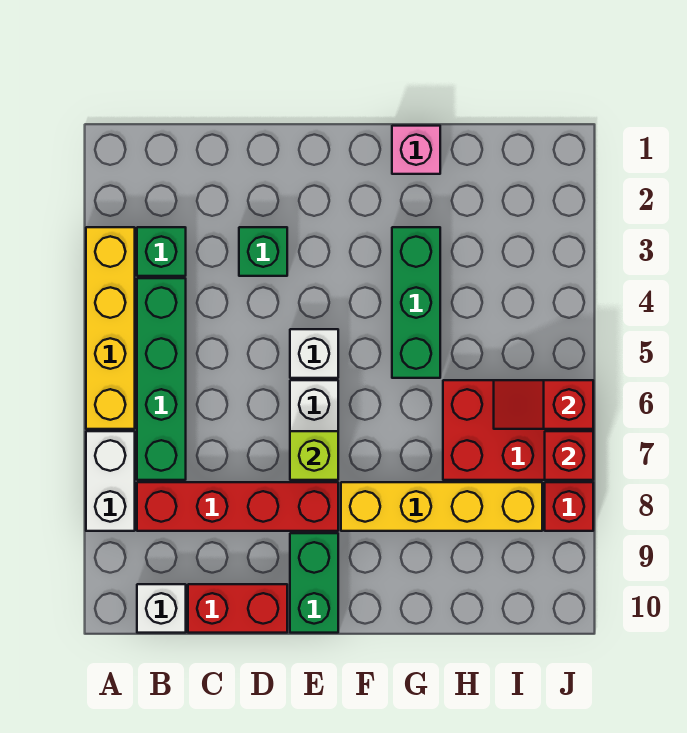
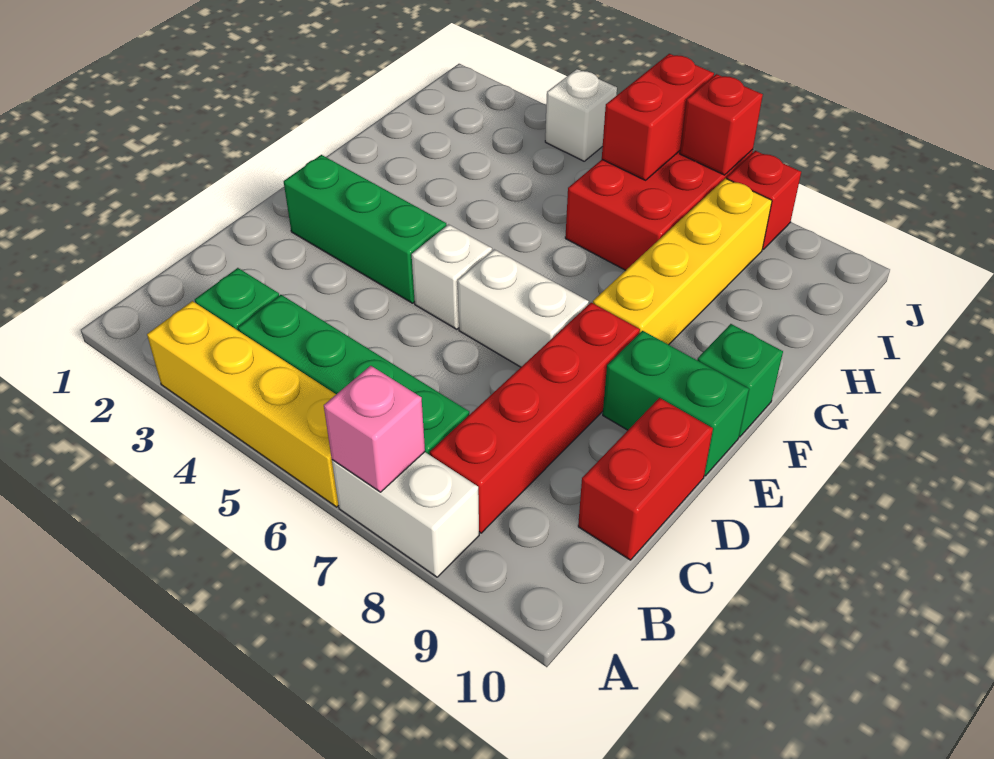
white brick B10 level 1 -> white brick J4 level 1
green brick D3 level 1 -> green brick F10 level 1
lime brick E7 level 2 -> none
pink brick G1 level 1 -> pink brick A7 level 2
green brick G3:G5 level 1 -> green brick E2:E4 level 1
red slope I6:J6 level 2 top J -> red brick I6:J6 level 2

